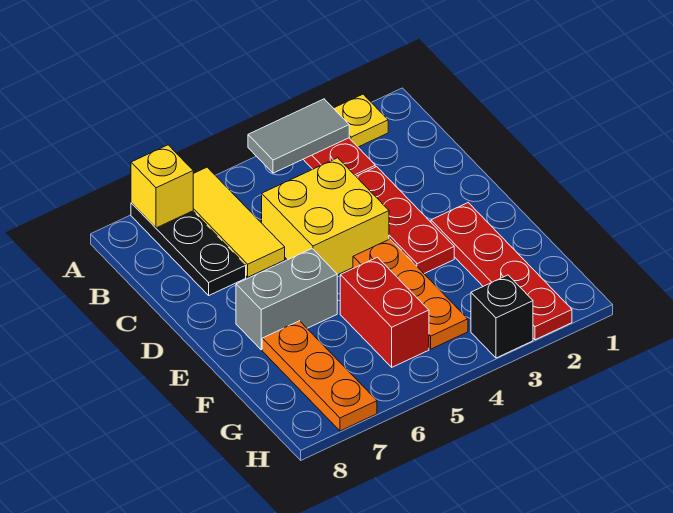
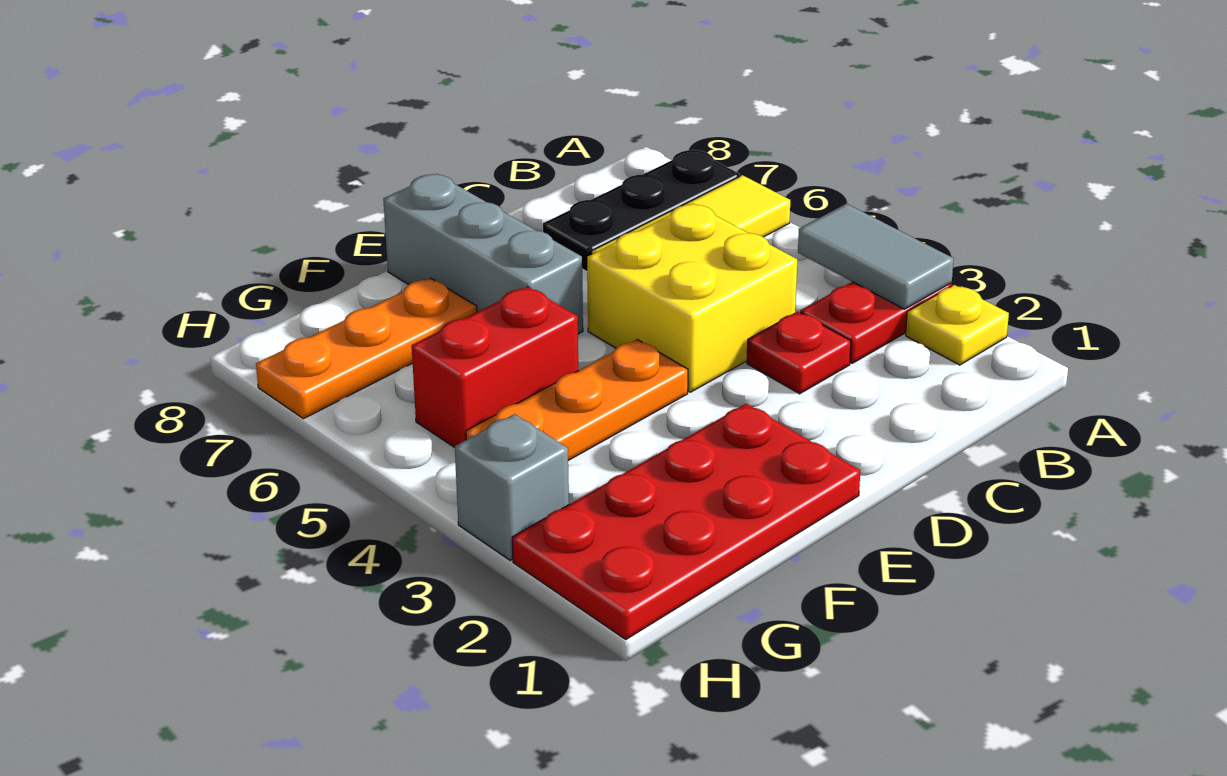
yellow brick A7 level 2 -> none
red plate C3:E3 level 1 -> red plate C3 level 1
red plate E2:H2 level 1 -> red plate E1:H2 level 1
grey brick E6:E7 level 1 -> grey brick E6:E8 level 1
black brick H3 level 1 -> grey brick H3 level 1

